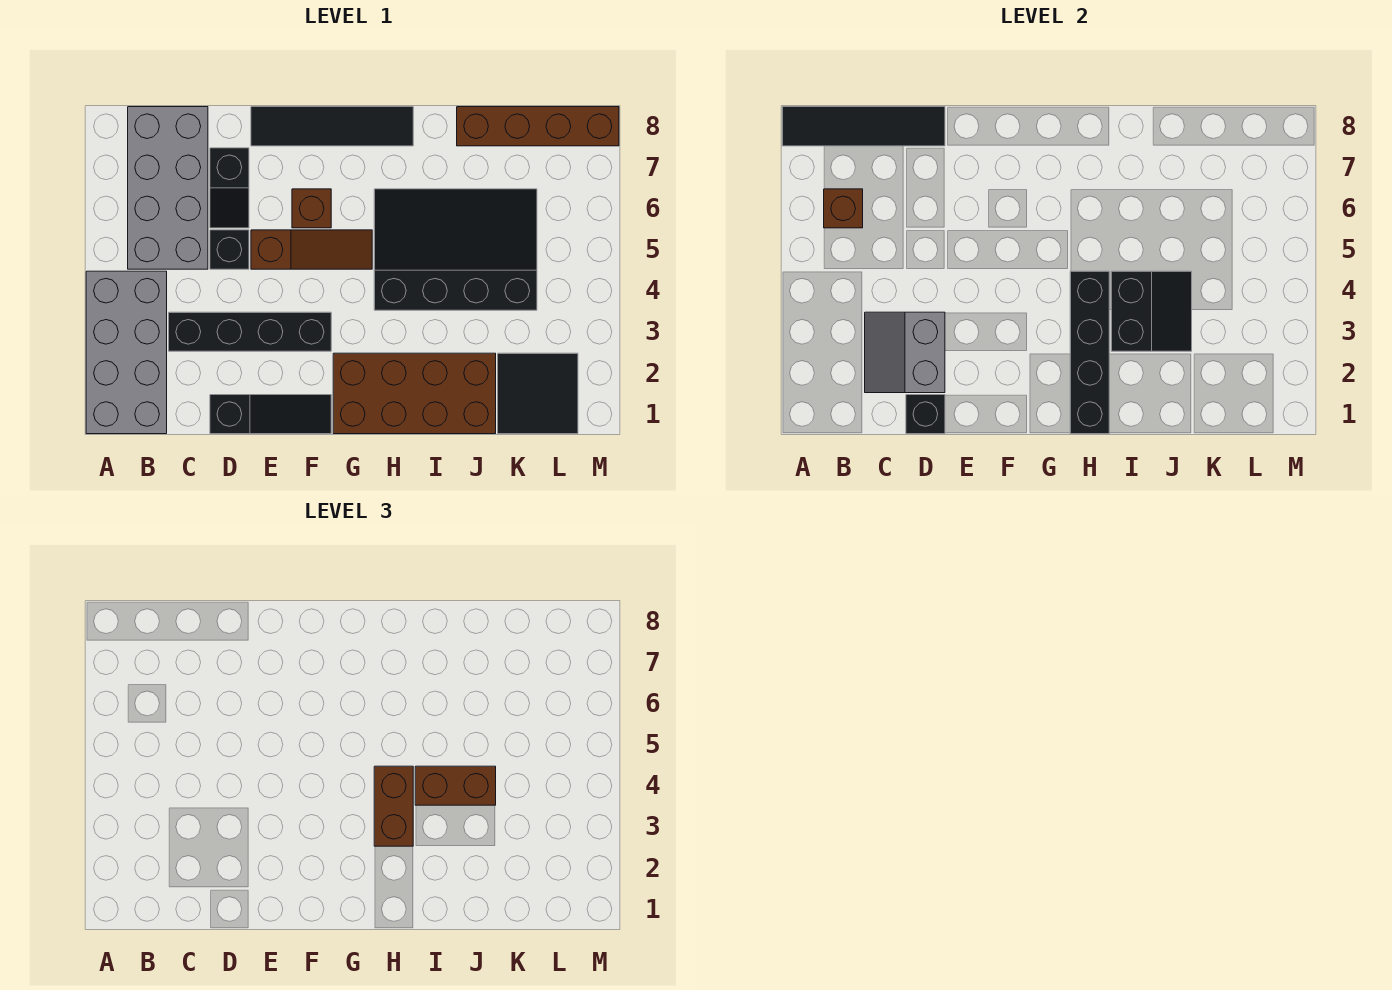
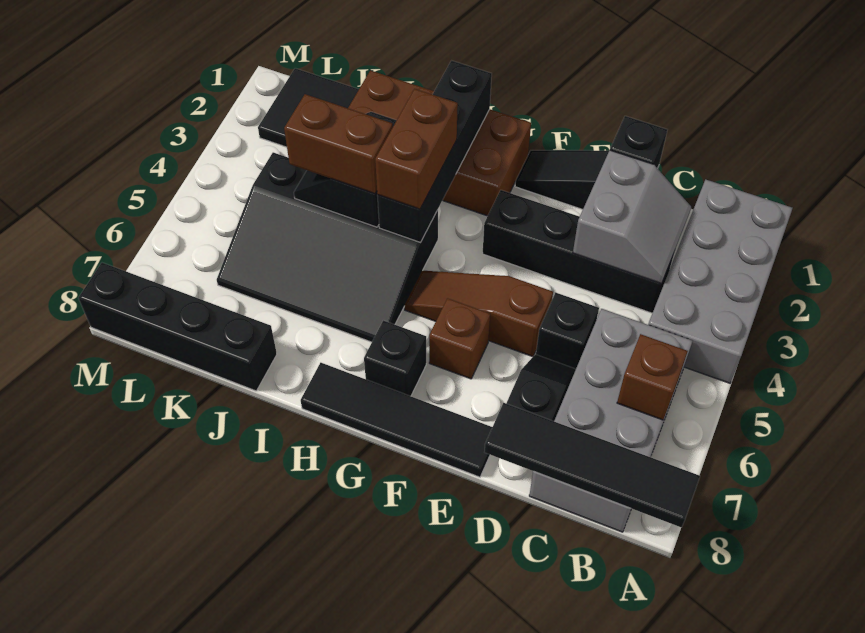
none -> black brick G7 level 1
brown brick J8:M8 level 1 -> black brick J8:M8 level 1

